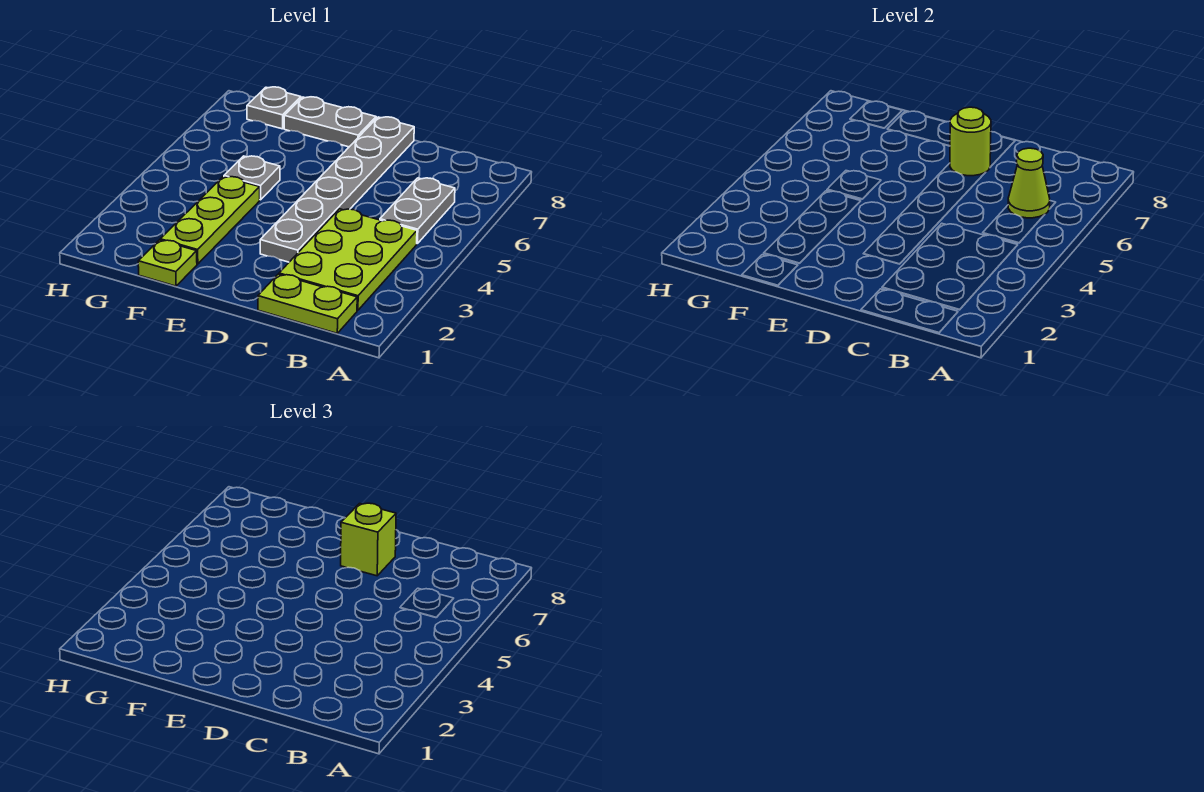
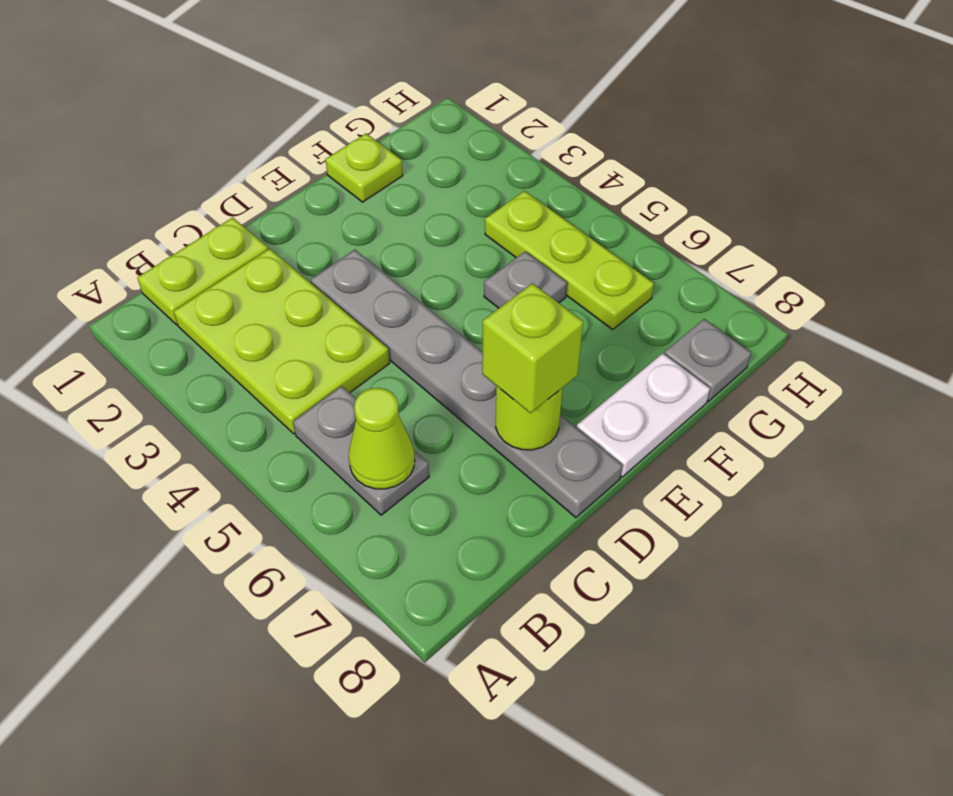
grey plate E8:F8 level 1 -> white plate E8:F8 level 1
lime plate F2:F4 level 1 -> lime plate G4:G6 level 1

